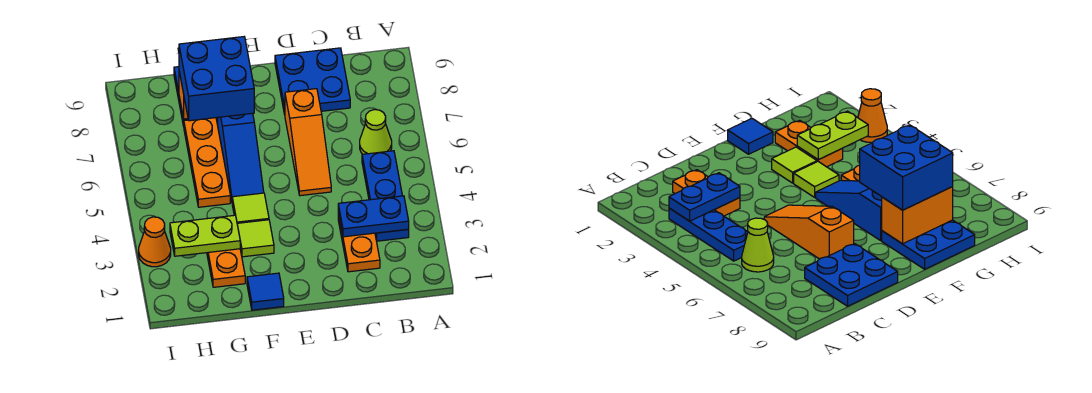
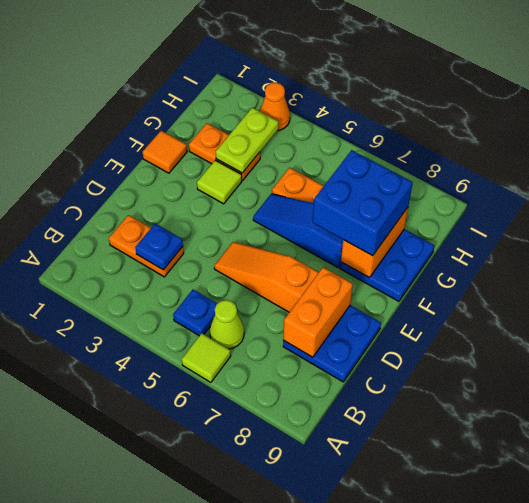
blue plate B3:B5 level 1 -> blue plate B5 level 1
blue plate B3:C3 level 2 -> blue plate C3 level 2
none -> orange brick C8:D8 level 2
blue tile F1 level 1 -> orange tile F1 level 1
lime tile F4 level 1 -> lime tile A6 level 1

